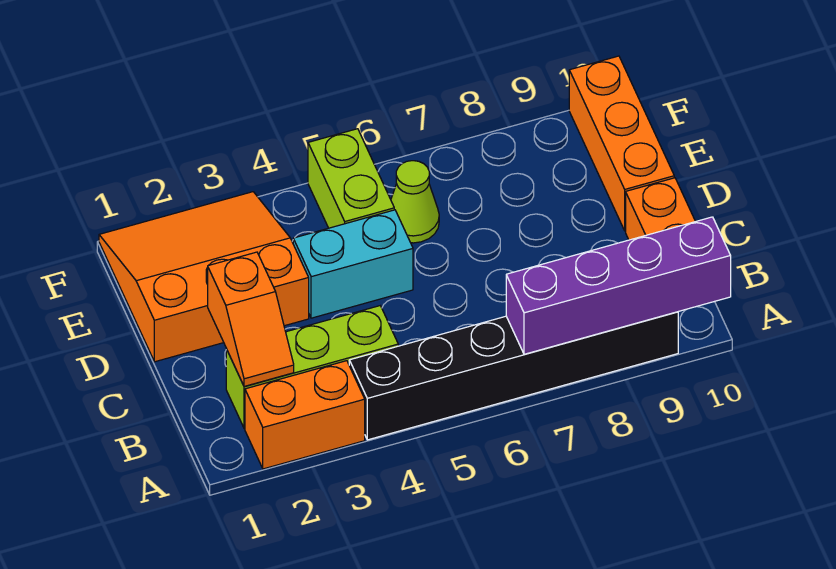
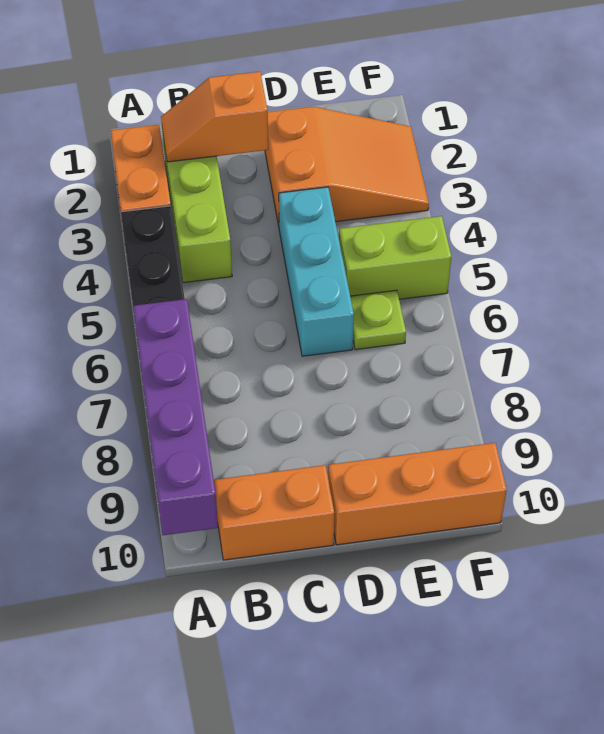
orange slope D1:F3 level 1 top D -> orange slope D2:F3 level 1 top D
cyan brick D4:D5 level 1 -> cyan brick D4:D6 level 1
lime cone E6 level 1 -> lime plate E6 level 1

